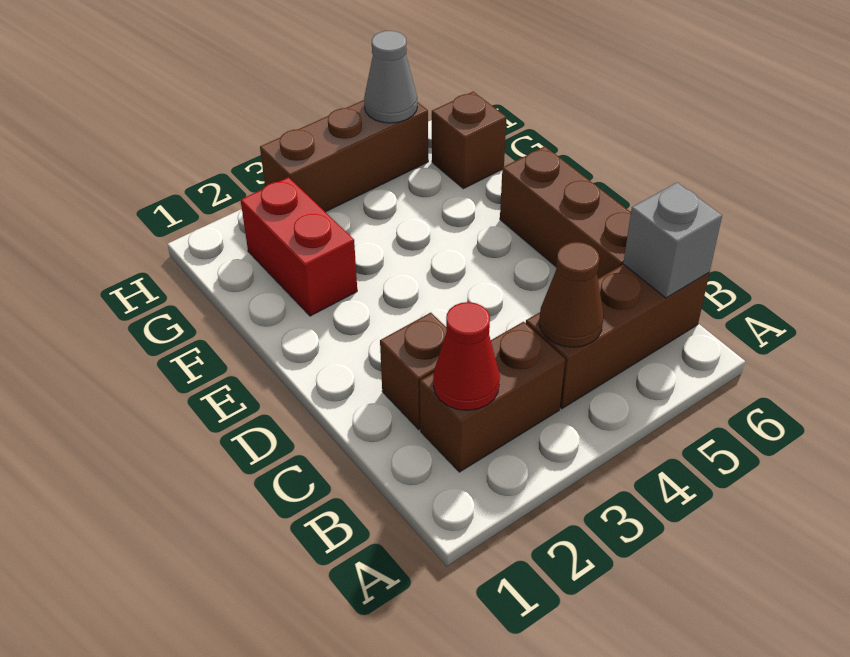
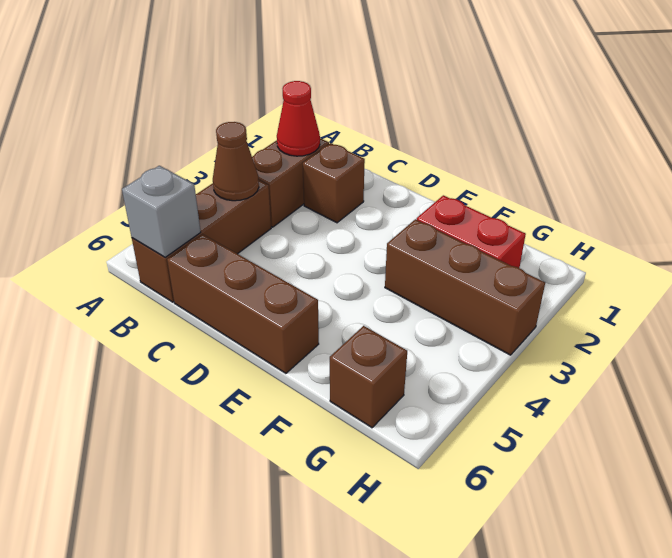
brown brick H3:H5 level 1 -> brown brick F3:H3 level 1
grey cone H5 level 2 -> none

